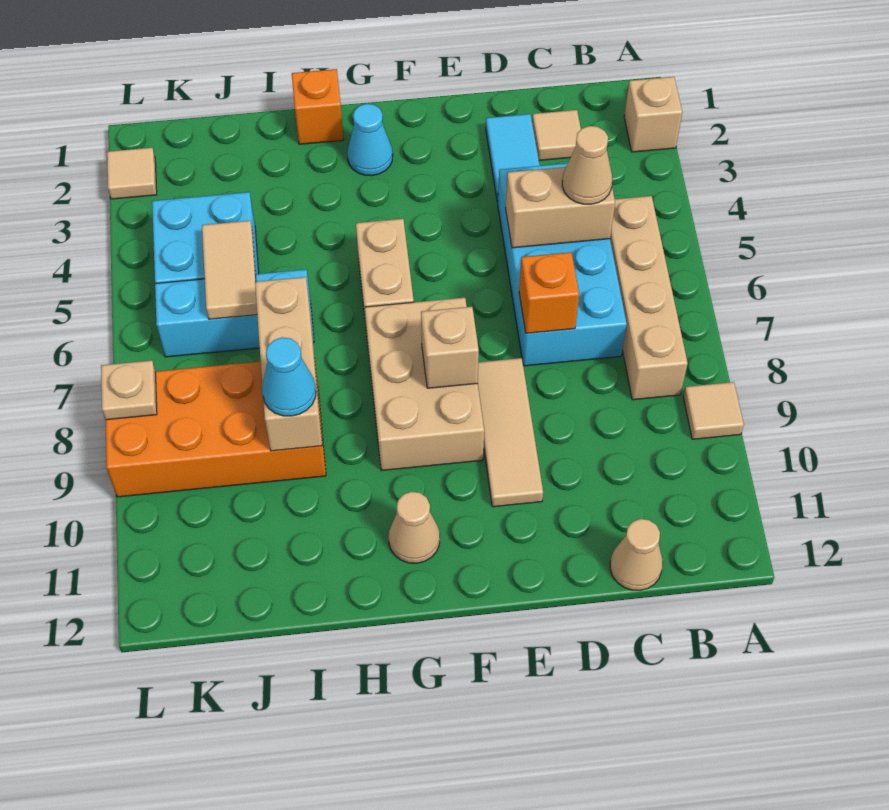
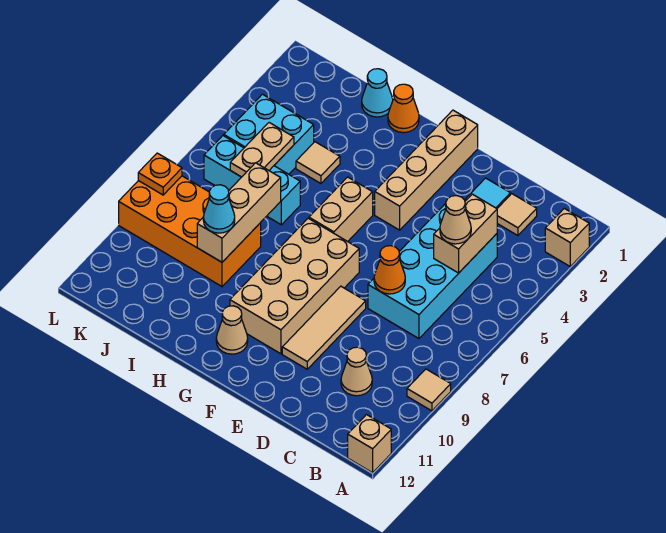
tan brick B5:B8 level 1 -> tan brick F1:F4 level 1
tan brick C5:D5 level 2 -> tan brick C4:C5 level 2
tan cone C12 level 1 -> tan cone C10 level 1
orange brick D7 level 2 -> orange cone D7 level 2
tan brick F7:G9 level 1 -> tan brick F7:G10 level 1
tan brick F8 level 2 -> tan brick A12 level 1
cyan cone G2 level 1 -> cyan cone I1 level 1
orange brick H1 level 1 -> orange cone H1 level 1
tan tile J5:J6 level 2 -> tan plate J5:J6 level 2
tan tile L2 level 1 -> tan tile I4 level 1
tan plate L8 level 2 -> orange plate L8 level 2

